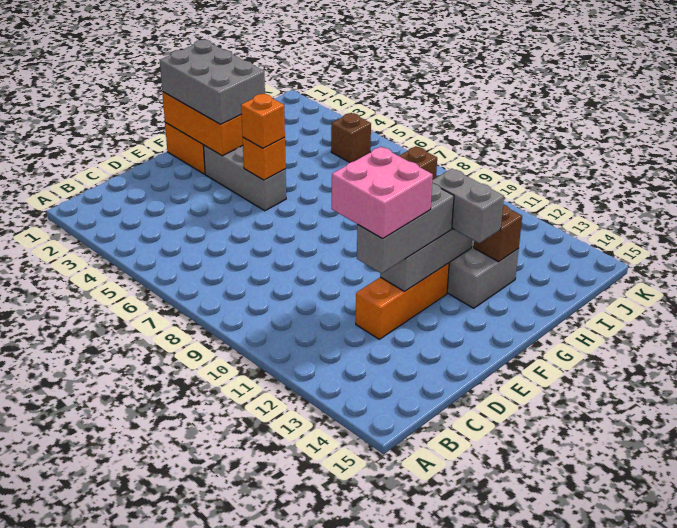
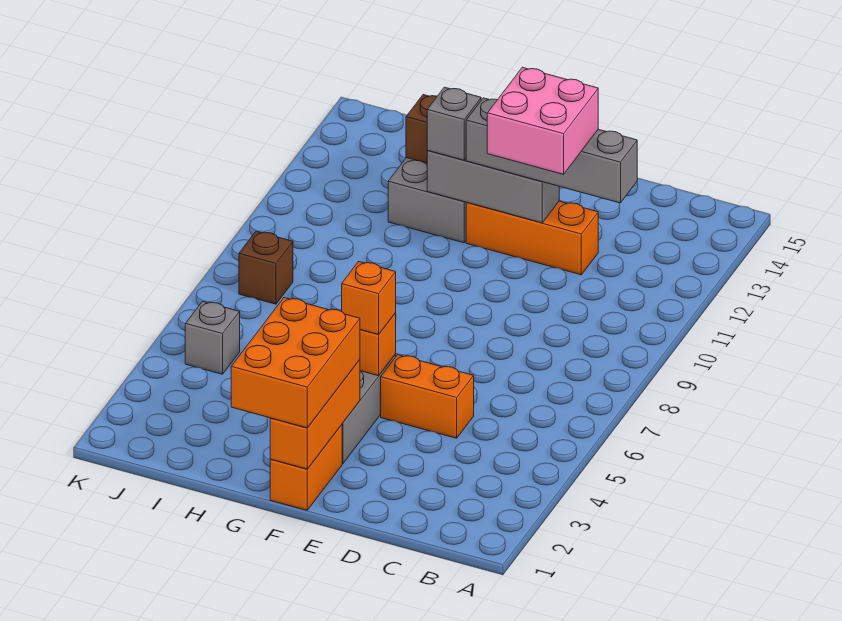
none -> orange brick D5:E5 level 1
grey brick D12:F12 level 3 -> grey brick C12:F12 level 3
grey brick F1:G3 level 3 -> orange brick F1:G3 level 3
grey brick G12:G13 level 3 -> grey brick G12 level 3
brown brick J5 level 1 -> grey brick J5 level 1

